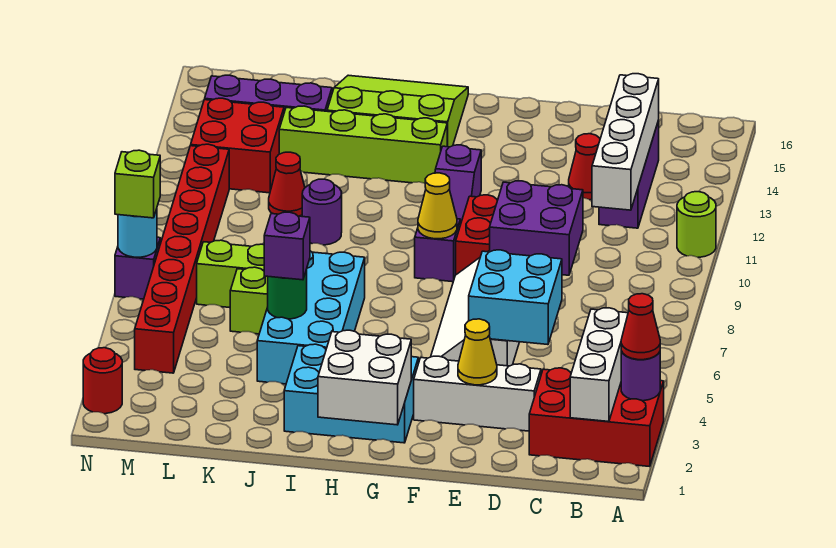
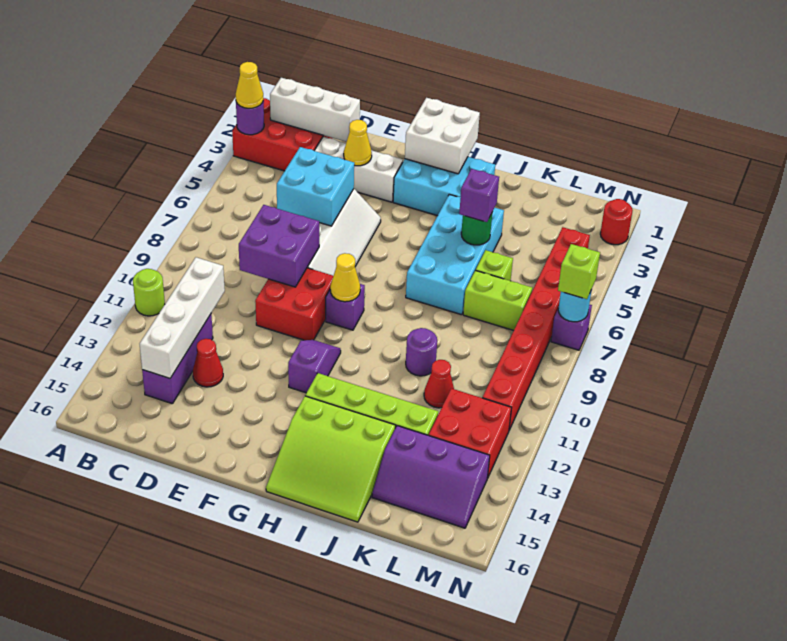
red cone A3 level 3 -> yellow cone A3 level 3
white brick B2:B4 level 2 -> white brick B2:D2 level 2

